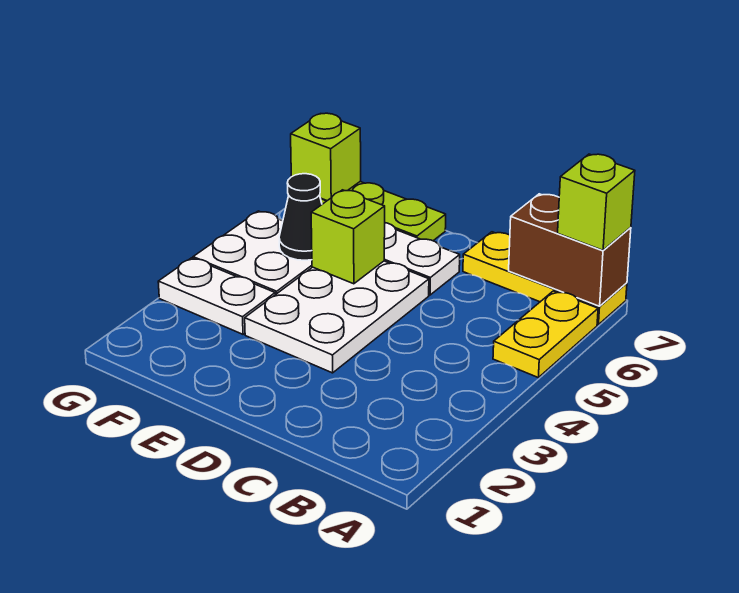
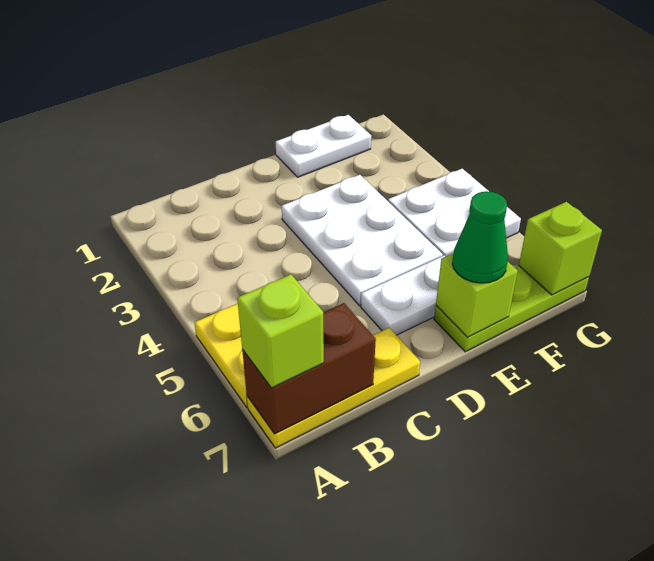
lime brick E5 level 2 -> lime brick E7 level 2
none -> green cone E7 level 3
white plate F3:G3 level 1 -> white plate E1:F1 level 1
black cone F5 level 2 -> none

